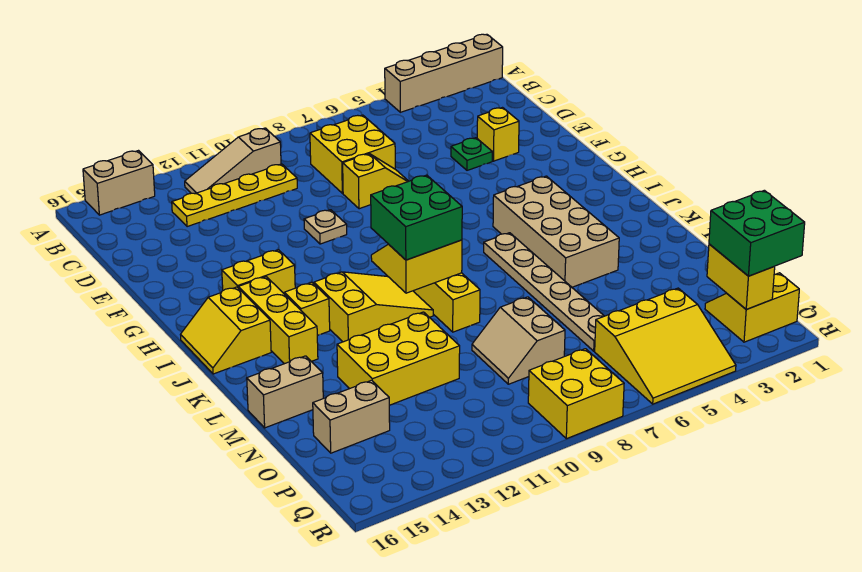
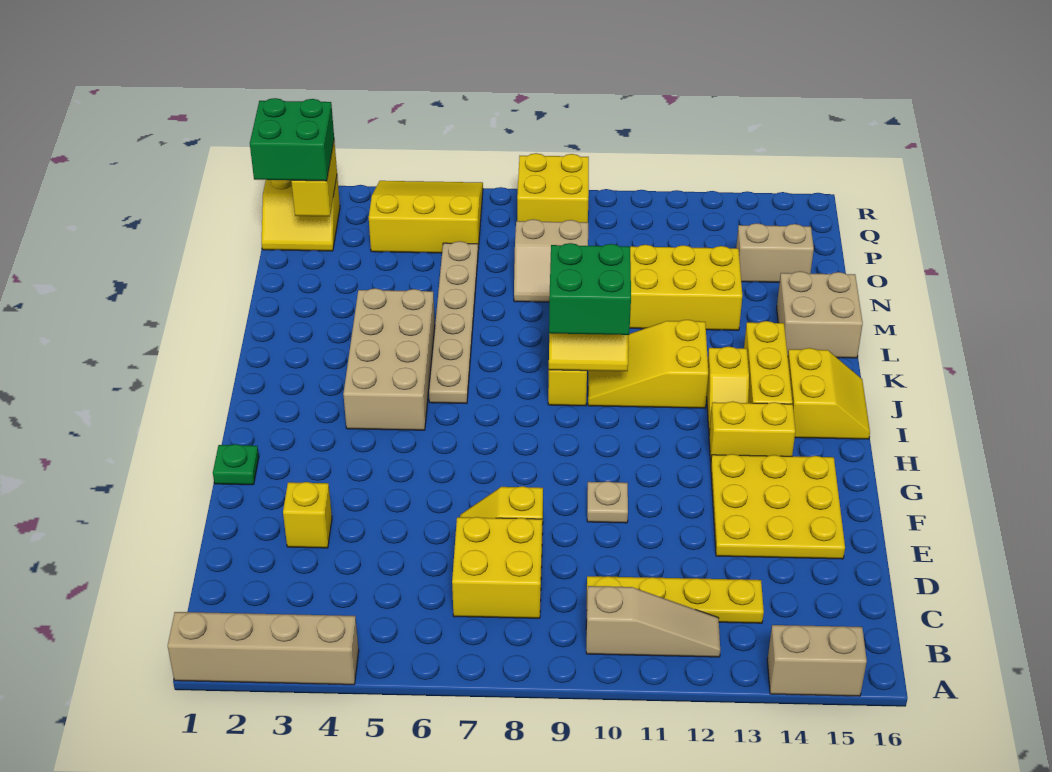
green plate E4 level 1 -> green plate G1 level 1
none -> yellow plate E13:G15 level 1
tan brick M15:M16 level 1 -> tan brick L15:M16 level 1
tan slope N8:O9 level 1 top 8 -> tan slope N8:O9 level 1 top O

